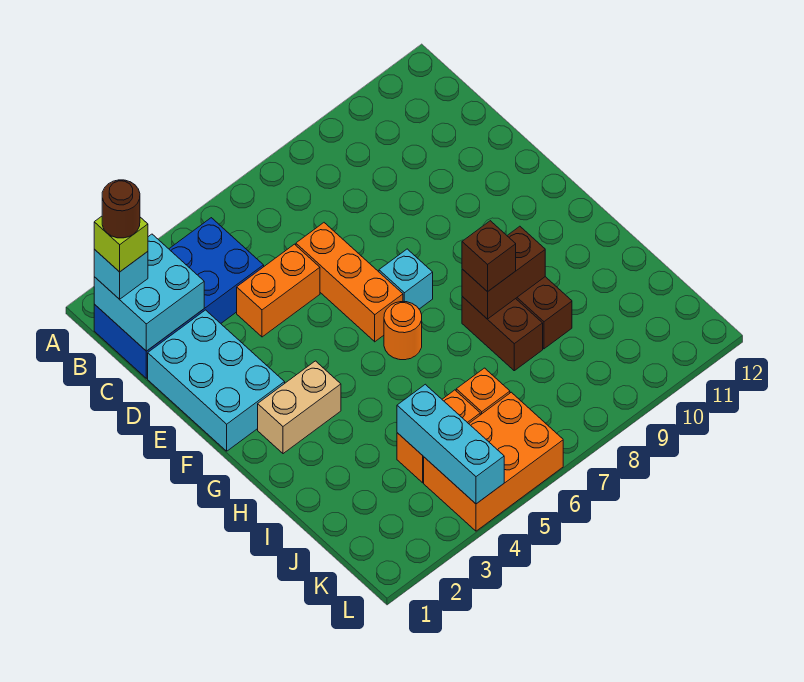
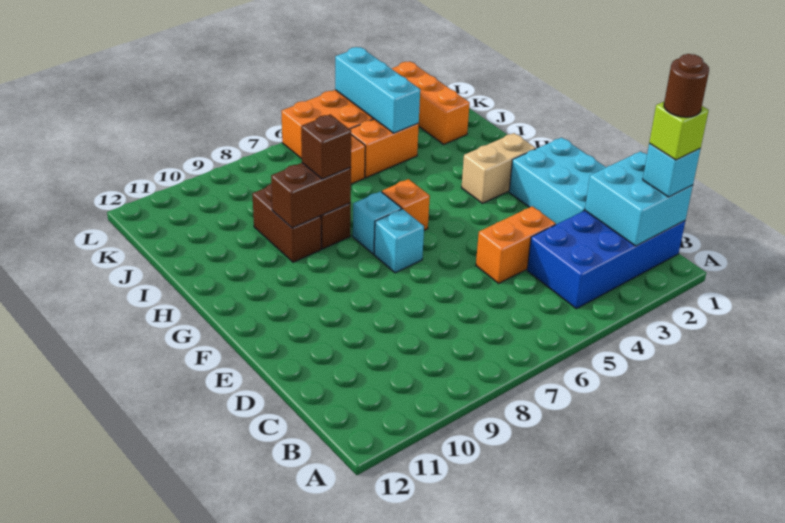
orange brick D6:F6 level 1 -> orange brick J2:L2 level 1
orange round brick G6 level 1 -> orange brick G6 level 1
none -> cyan brick G7 level 1

